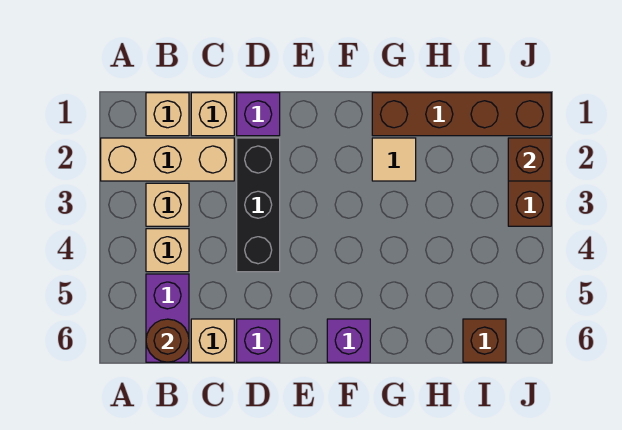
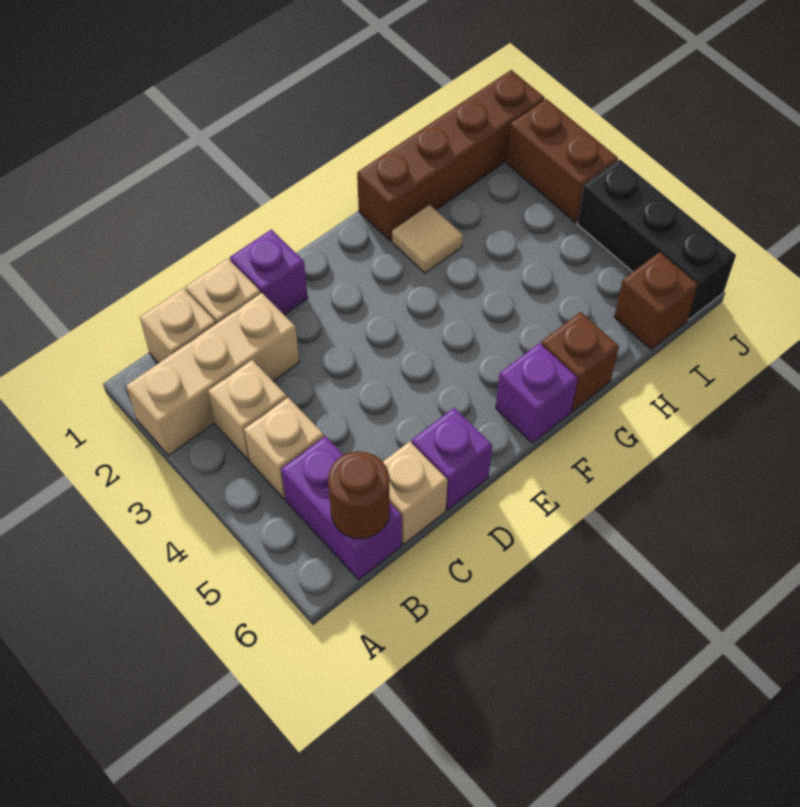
black brick D2:D4 level 1 -> black brick J4:J6 level 1
brown brick J2 level 2 -> brown brick G6 level 1

